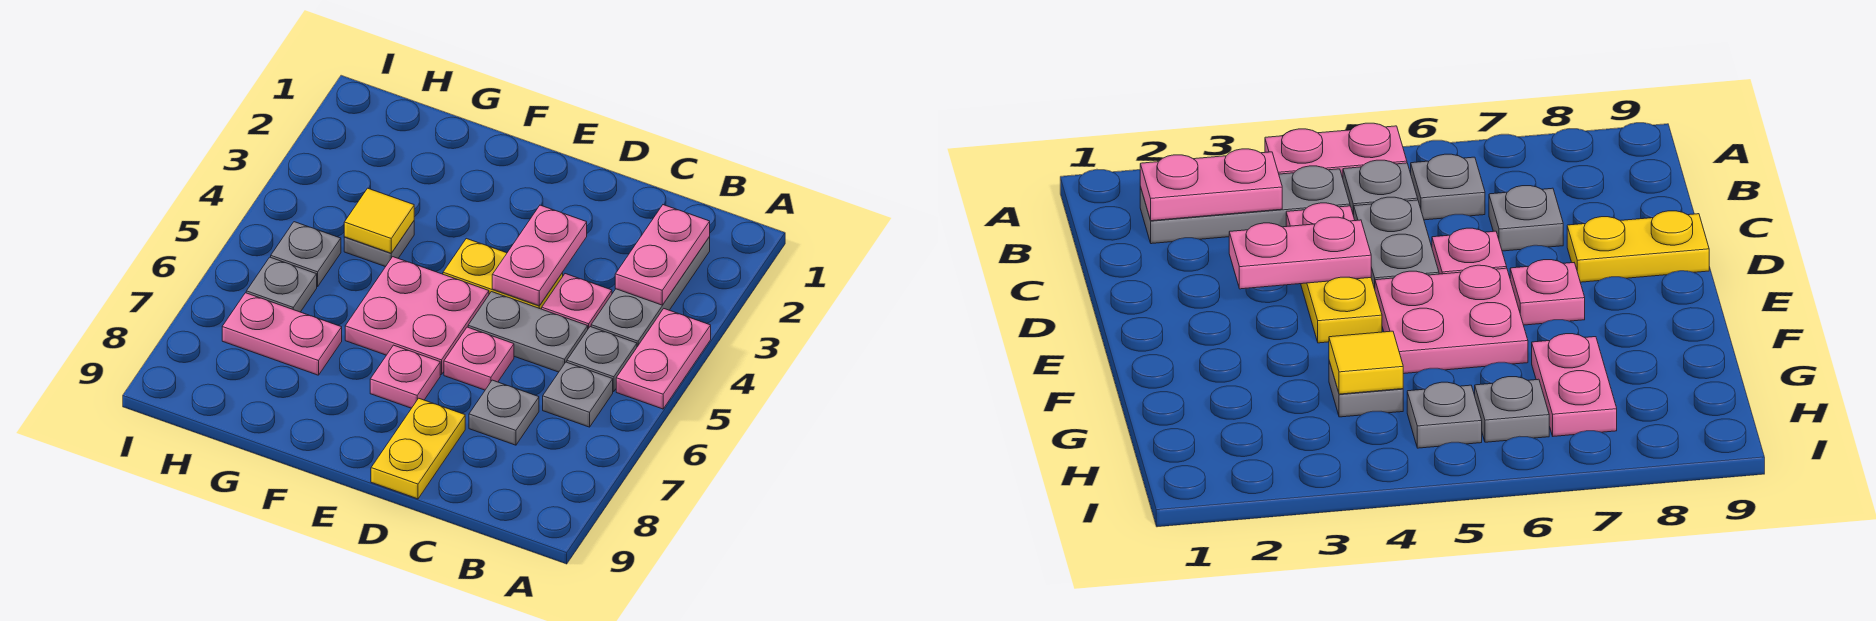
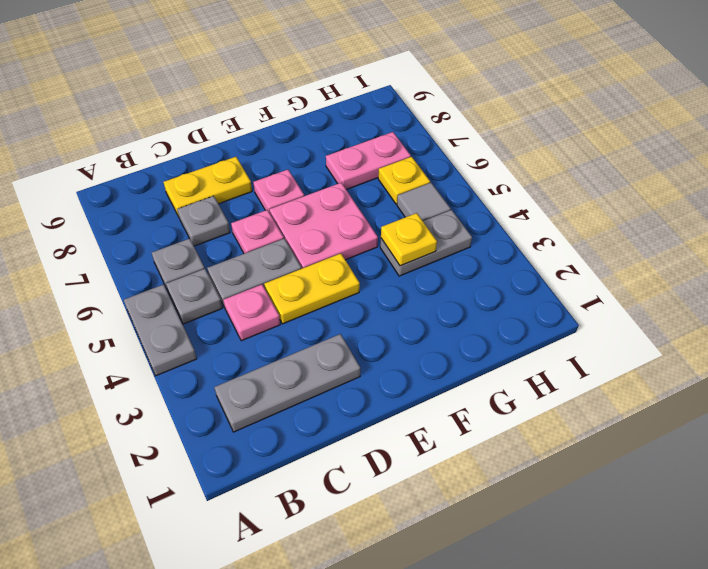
pink plate A4:A5 level 1 -> grey plate A4:A5 level 1
grey plate B2:B4 level 1 -> grey plate B2:D2 level 1
pink plate B2:B3 level 2 -> none
pink plate D3:D4 level 2 -> none
yellow plate D8:D9 level 1 -> yellow plate C8:D8 level 1
grey plate G4 level 1 -> grey plate G4:H4 level 1
yellow tile G4 level 2 -> yellow plate G4 level 2
grey plate H5 level 1 -> grey tile H5 level 1
grey plate H6 level 1 -> yellow plate H6 level 1

